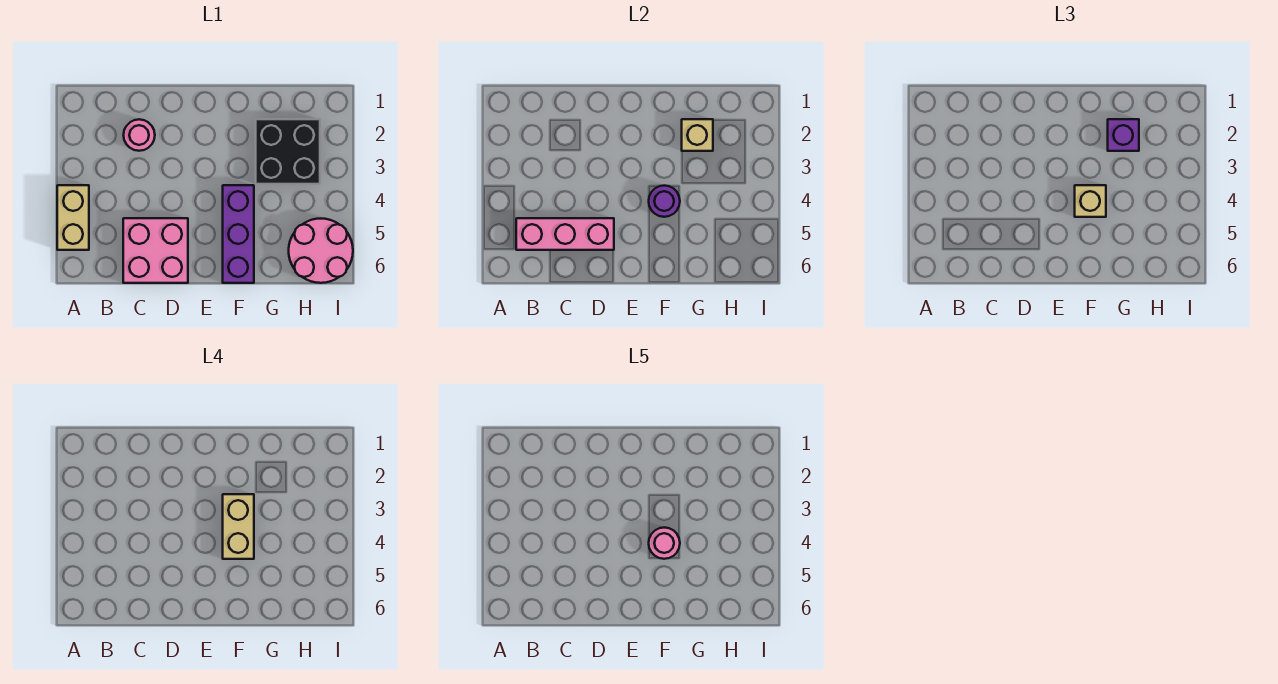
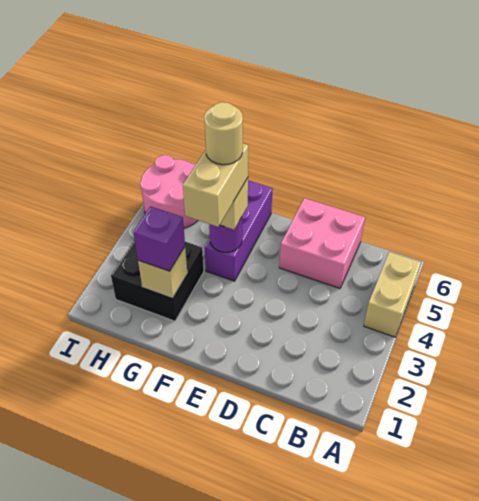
pink brick B5:D5 level 2 -> none
pink round brick C2 level 1 -> none
pink round brick F4 level 5 -> tan round brick F4 level 5

